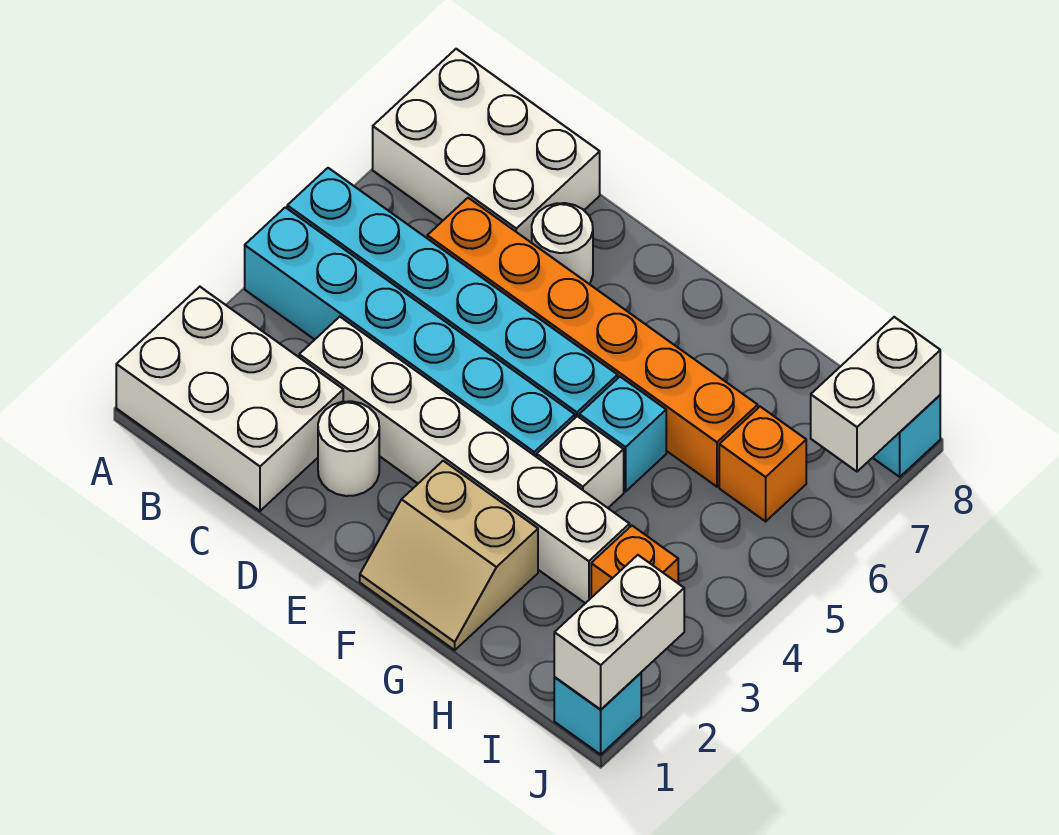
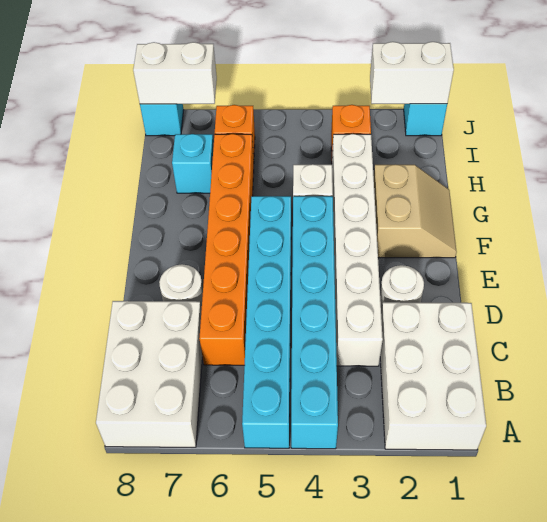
cyan brick G5 level 1 -> cyan brick H7 level 1

